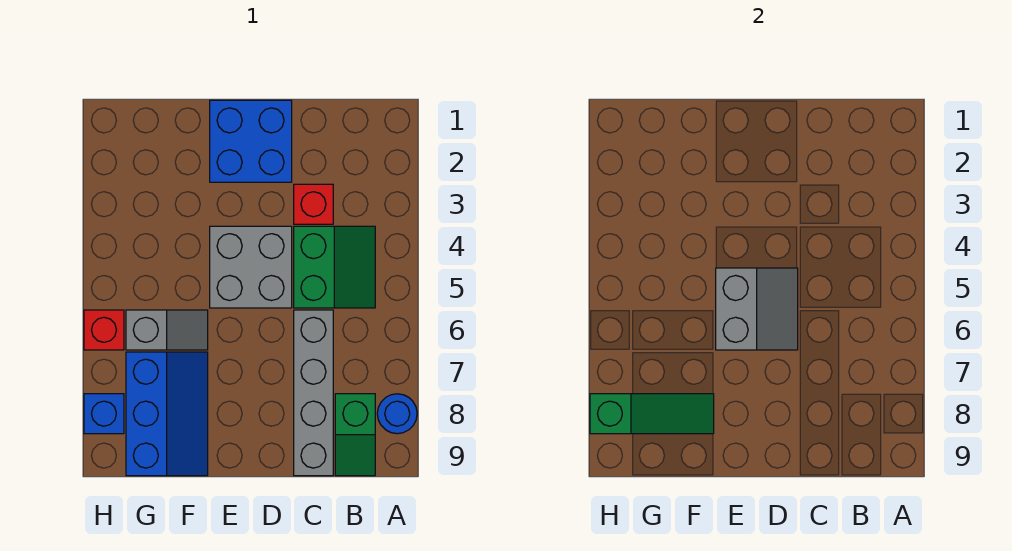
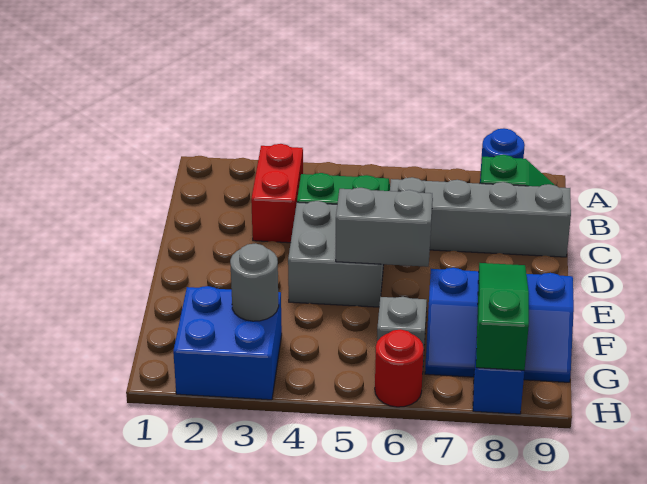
red brick C3 level 1 -> red brick B3:C3 level 1
blue brick D1:E2 level 1 -> blue brick G2:H3 level 1
blue slope F7:G9 level 1 top G -> blue slope F7:G9 level 1 top F
none -> grey round brick G3 level 2
red brick H6 level 1 -> red round brick H6 level 1

